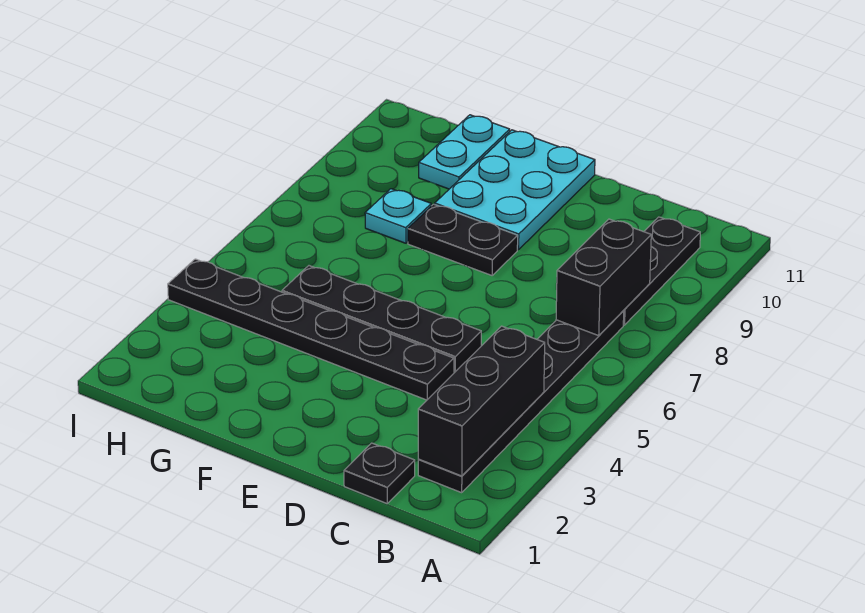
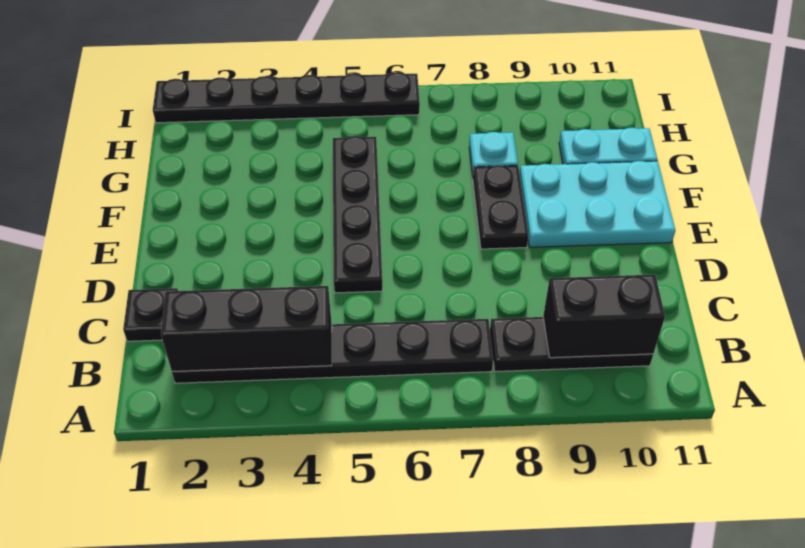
black brick B7:B8 level 2 -> black brick B9:B10 level 2
black plate D4:I4 level 1 -> black plate I1:I6 level 1

